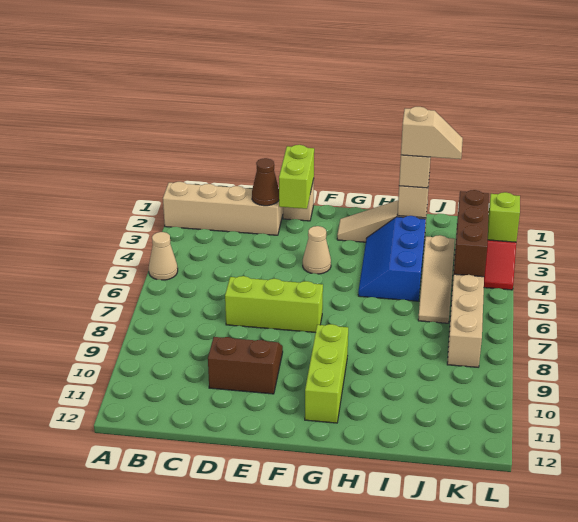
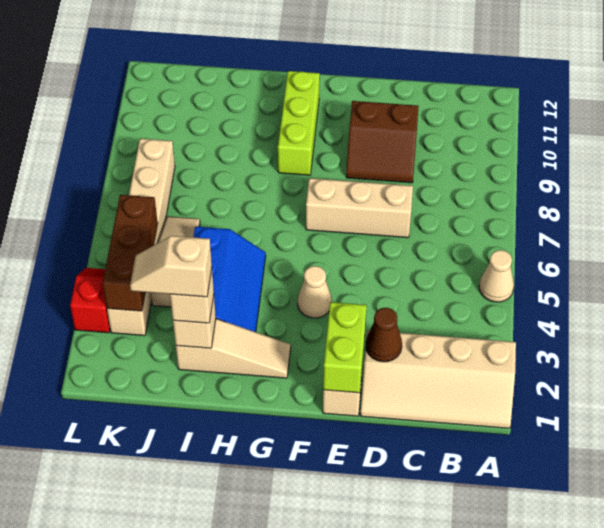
lime brick D7:F7 level 1 -> tan brick D7:F7 level 1
lime brick L3 level 2 -> none

